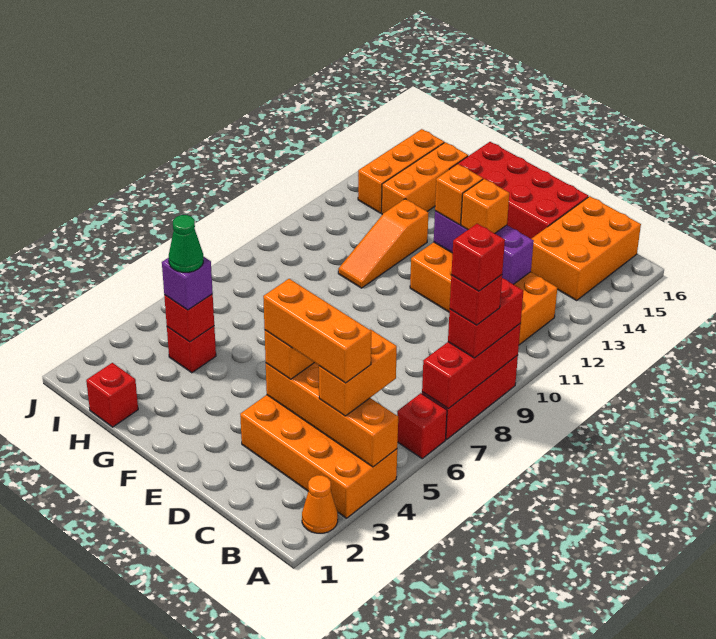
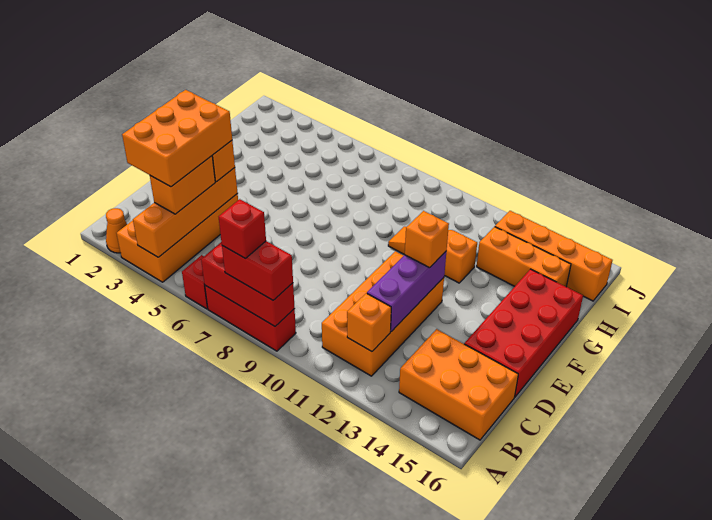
red brick A8 level 5 -> none
orange brick B4:B5 level 3 -> orange brick B4:C4 level 3
orange brick B4:D4 level 4 -> orange brick B3:D4 level 4
orange brick D12 level 3 -> orange brick B12 level 2
red brick H1 level 1 -> none
red brick H4 level 1 -> none
red brick H4 level 2 -> none
purple brick H4 level 3 -> none
green cone H4 level 4 -> none
orange brick I13:I15 level 1 -> orange brick I13:I16 level 1

